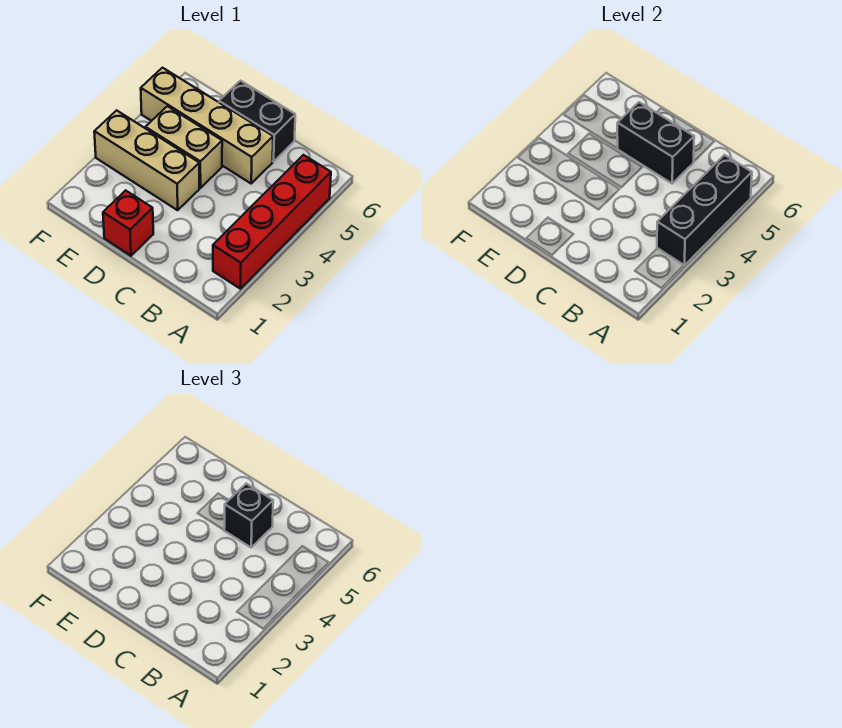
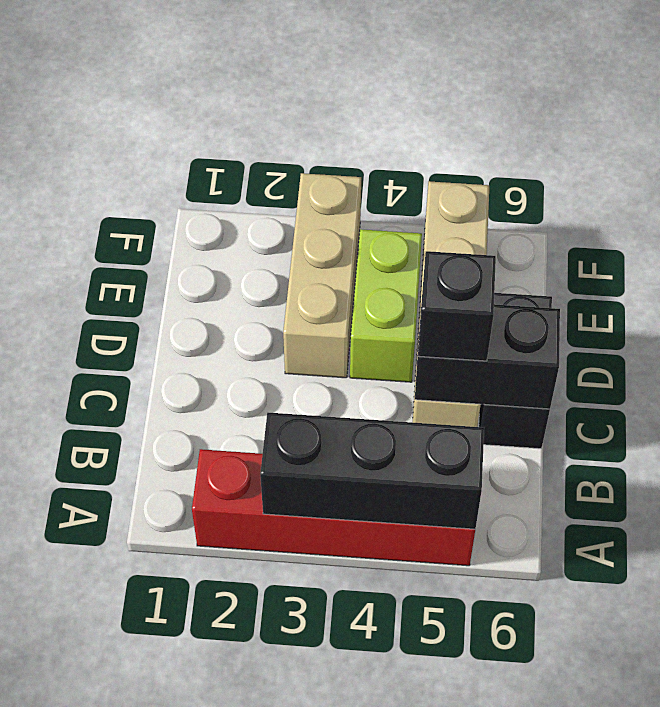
black brick C5:D5 level 2 -> black brick C5:C6 level 2
red brick D1 level 1 -> none
tan brick D4:E4 level 1 -> lime brick D4:E4 level 1

